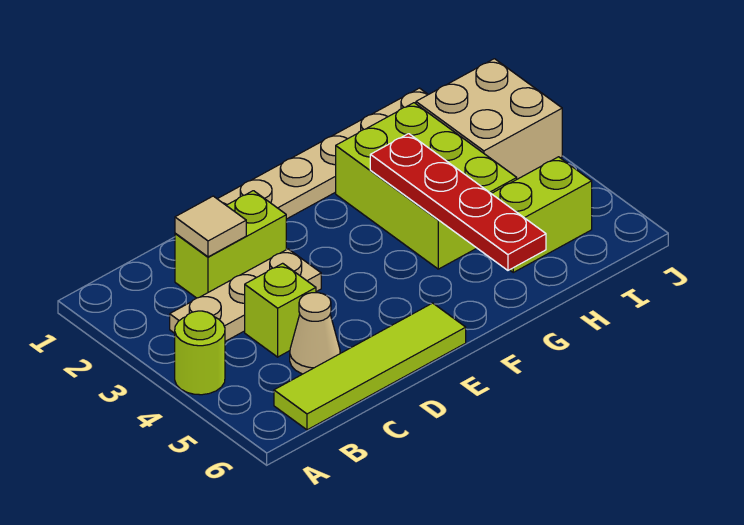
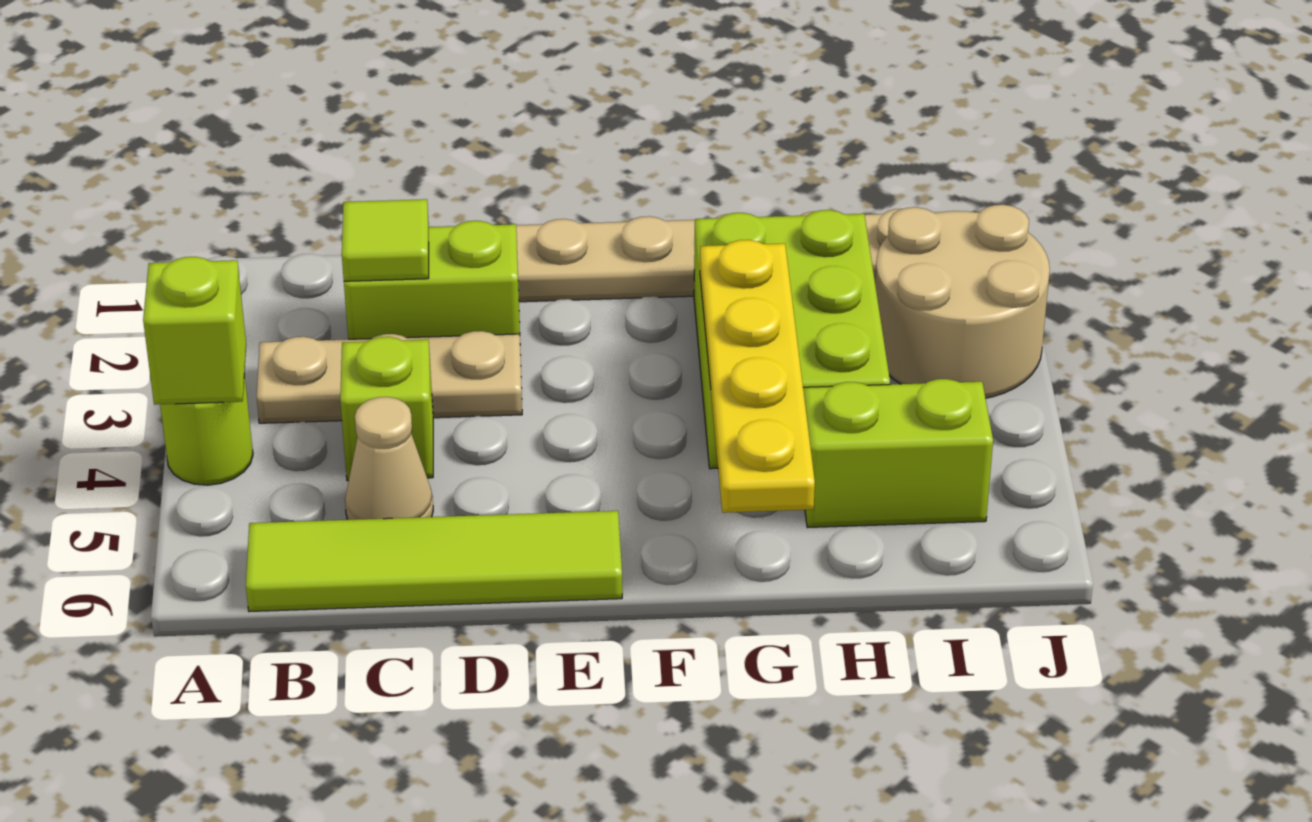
none -> lime brick A4 level 2
tan tile C2 level 2 -> lime tile C2 level 2
red plate G3:G6 level 2 -> yellow plate G3:G6 level 2
tan brick I2:J3 level 1 -> tan round brick I2:J3 level 1

